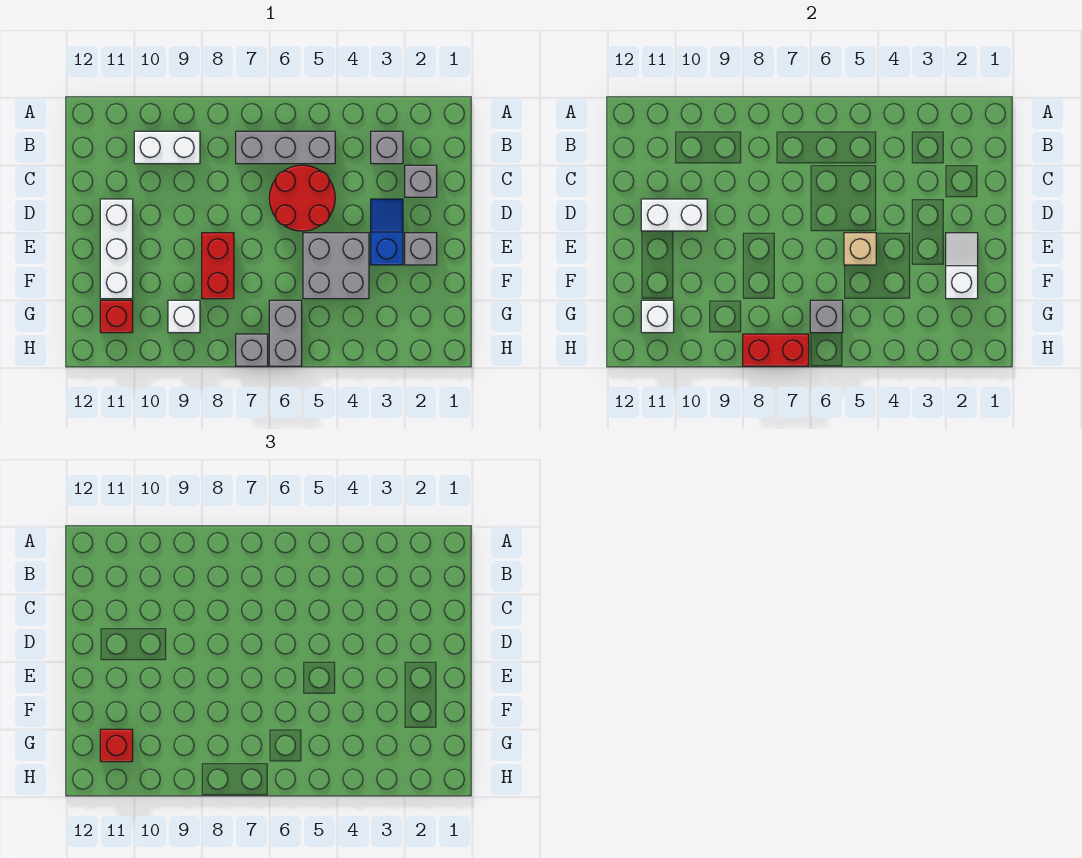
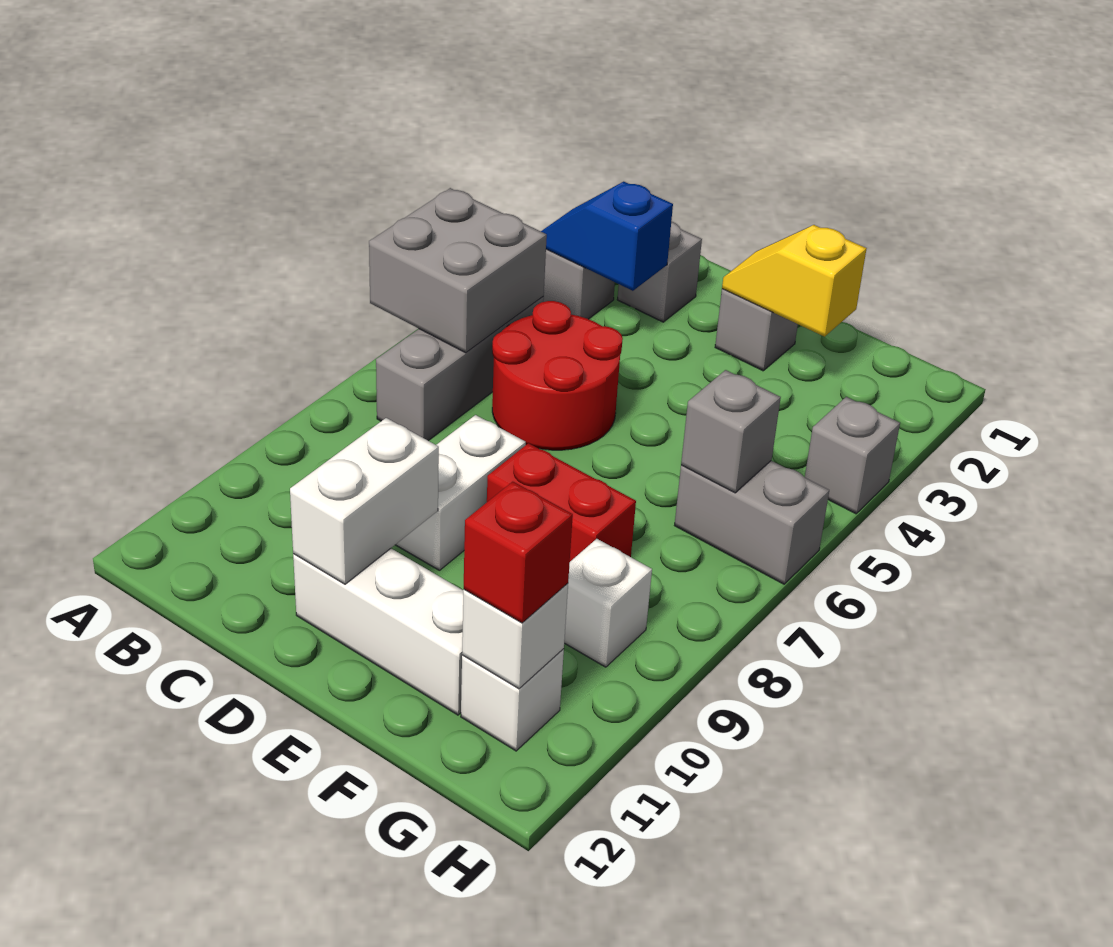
white brick B9:B10 level 1 -> white brick D8:D9 level 1
blue slope D3:E3 level 1 top E -> blue slope B3:C3 level 2 top C
white slope E2:F2 level 2 top F -> yellow slope E2:F2 level 2 top F
grey brick E4:F5 level 1 -> grey brick A5:B6 level 2
tan brick E5 level 2 -> none
red brick G11 level 1 -> white brick G11 level 1
grey brick H7 level 1 -> grey brick H4 level 1
red brick H7:H8 level 2 -> none

